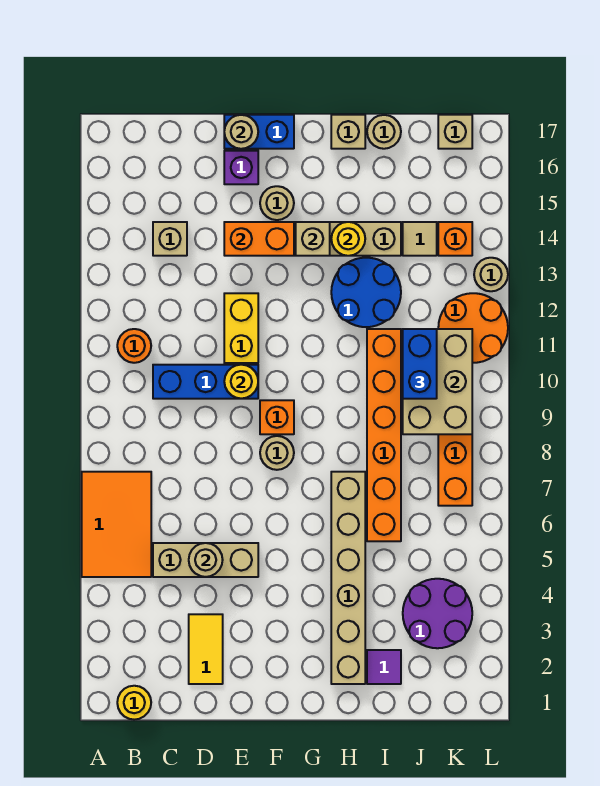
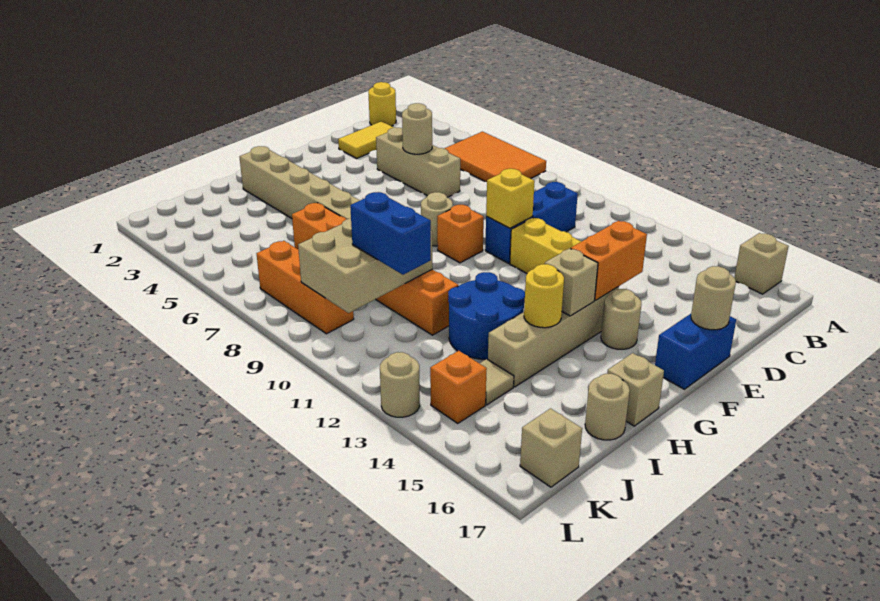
orange round brick B11 level 1 -> none
tan brick C5:E5 level 1 -> tan brick D4:D6 level 1
tan brick C14 level 1 -> tan brick A16 level 1
yellow tile D2:D3 level 1 -> yellow tile C2:D2 level 1
yellow round brick E10 level 2 -> yellow brick E10 level 2
purple brick E16 level 1 -> none
purple tile I2 level 1 -> none
purple round brick J3:K4 level 1 -> none
tan brick J9:K11 level 2 -> tan brick I9:K10 level 2
orange round brick K11:L12 level 1 -> none

